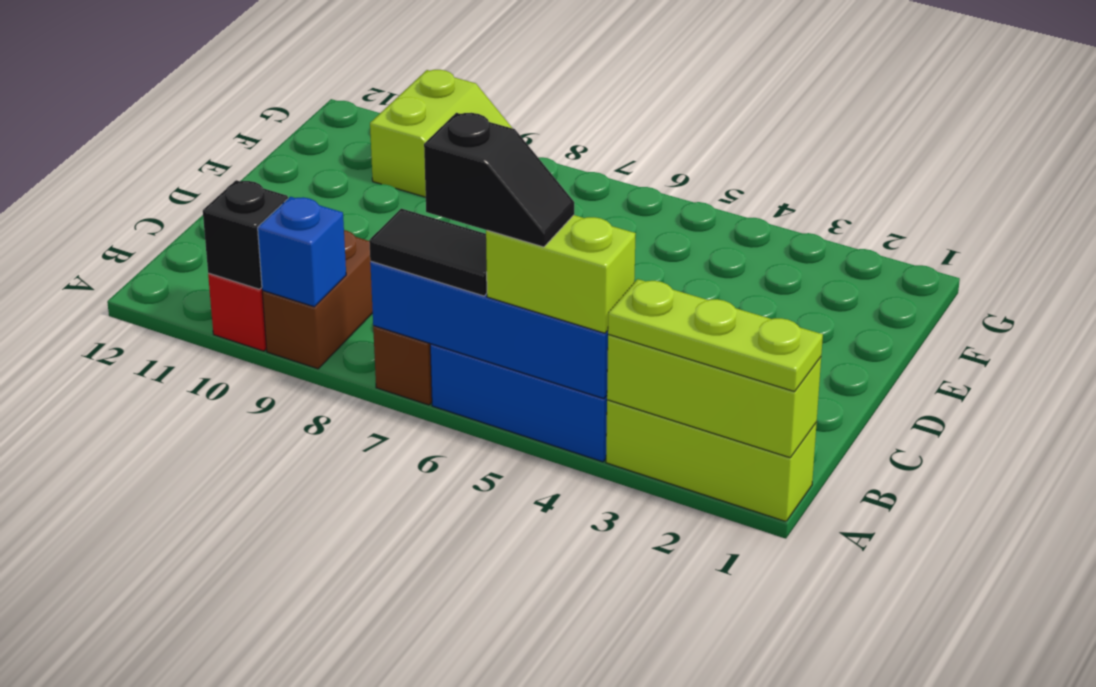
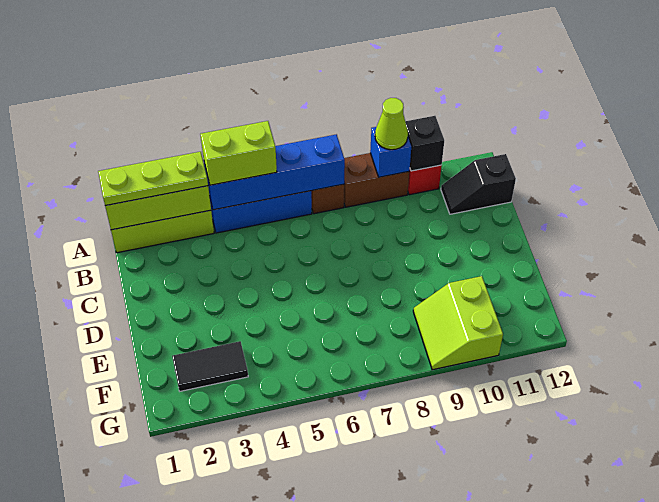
black slope A5:A6 level 4 top 6 -> black slope B11:B12 level 1 top 12
black tile A6:A7 level 3 -> black tile F2:F3 level 1
brown brick A9:B9 level 1 -> brown brick A8:A9 level 1
none -> lime cone A9 level 3

